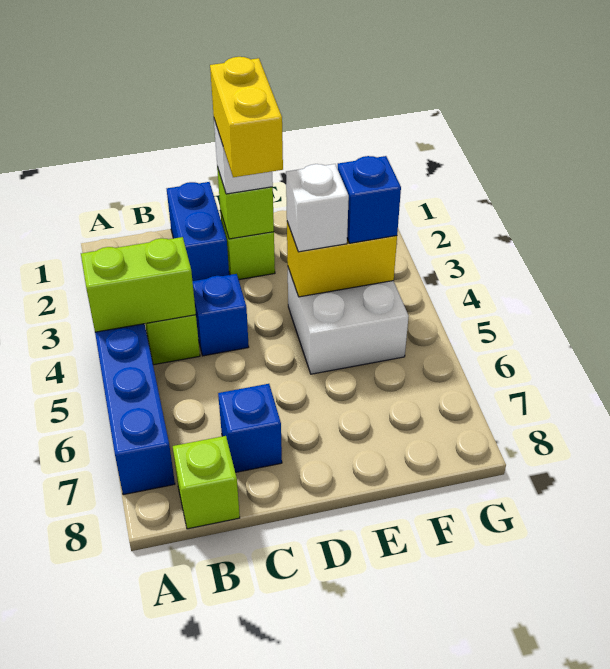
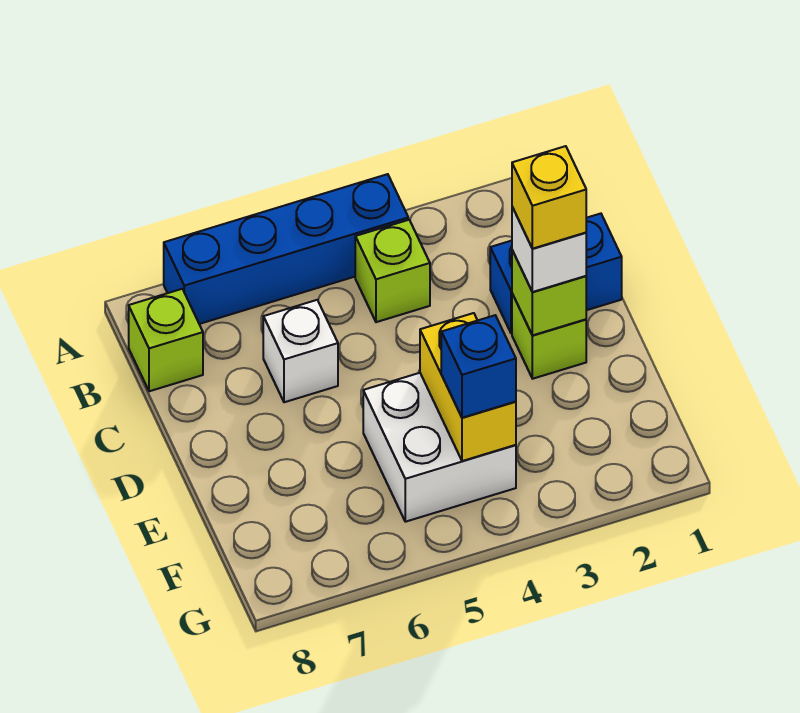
lime brick A4:B4 level 2 -> none
blue brick C4 level 1 -> none
blue brick C7 level 1 -> none
yellow brick D2:D3 level 4 -> yellow brick D2 level 4
white brick E4 level 3 -> white brick C6 level 1

